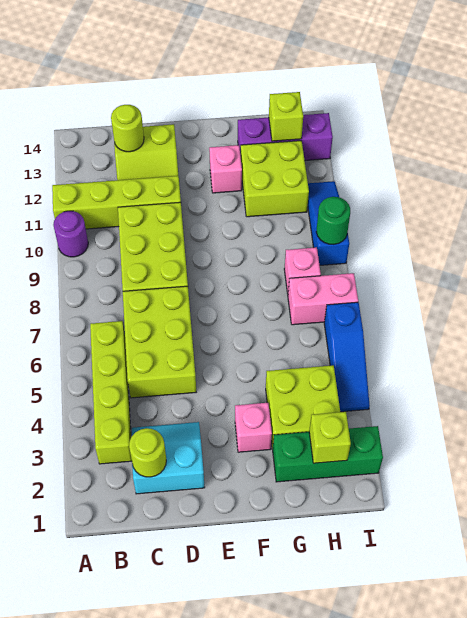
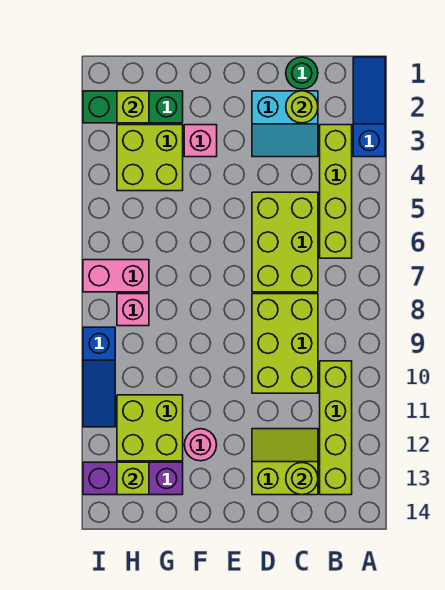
purple round brick A10 level 1 -> none
lime brick A11:D11 level 1 -> lime brick B10:B13 level 1
pink brick F12 level 1 -> pink round brick F12 level 1
blue slope I4:I6 level 1 top 6 -> blue slope A1:A3 level 1 top 3
green round brick I9 level 2 -> green round brick C1 level 1

